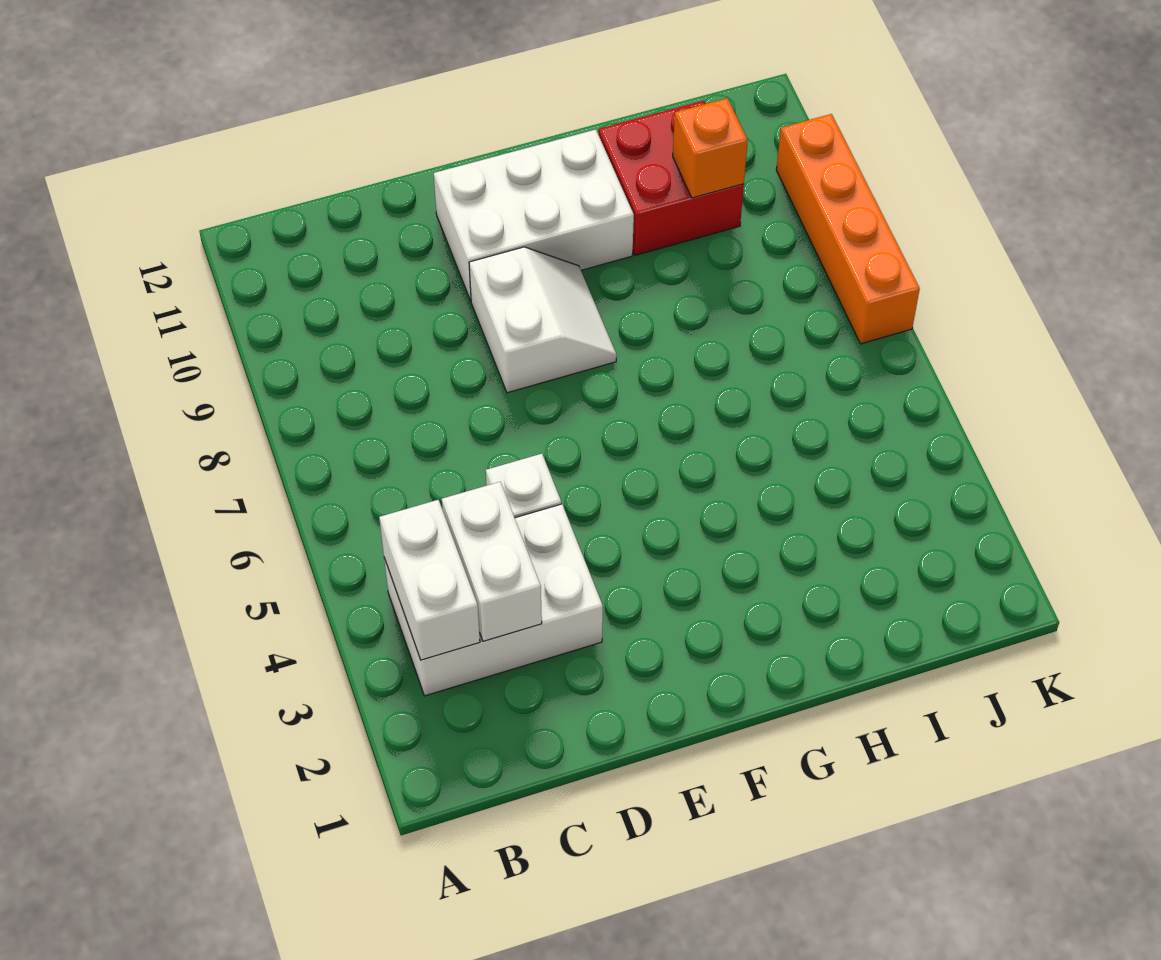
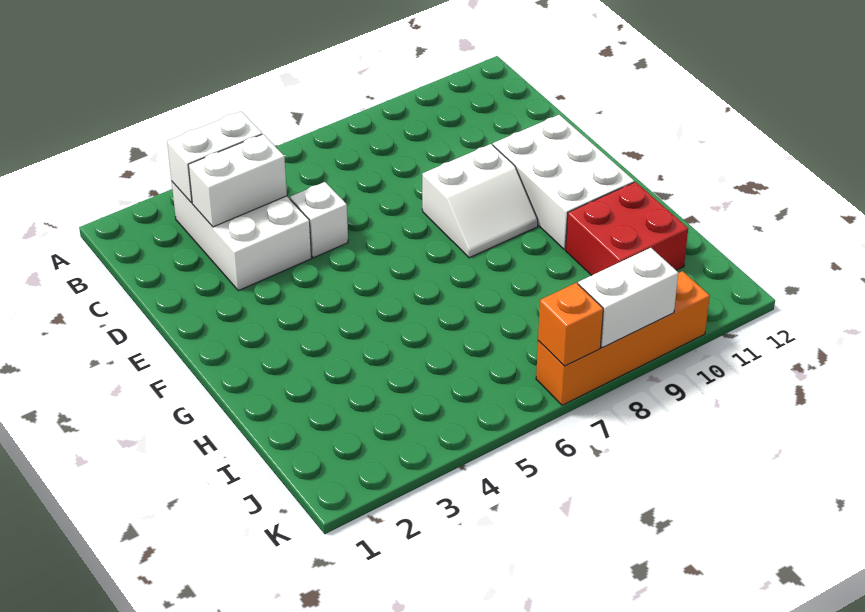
orange brick I10 level 2 -> orange brick K7 level 2
none -> white brick K8:K9 level 2

